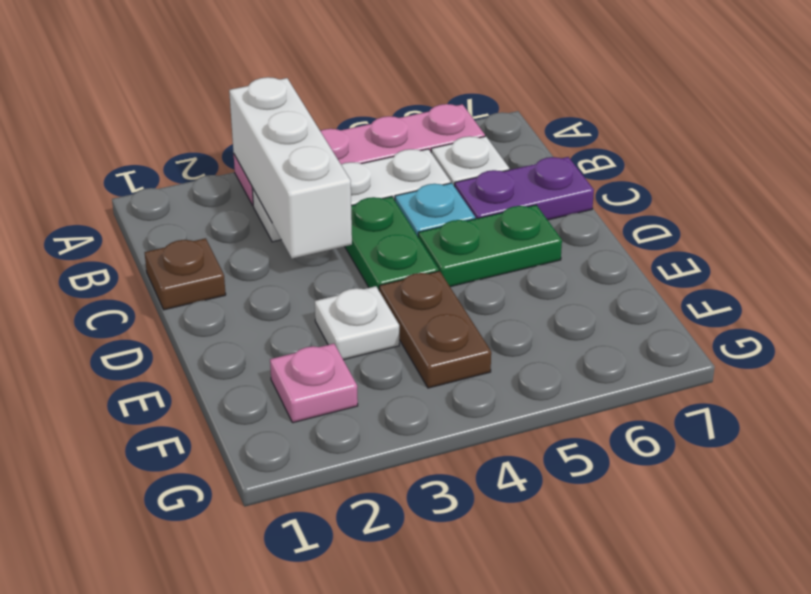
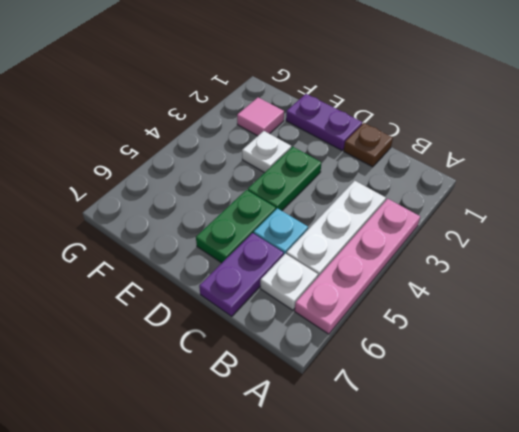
white brick A3:C3 level 2 -> none
green plate C4:D4 level 1 -> green plate D3:D4 level 1
none -> purple plate D1:E1 level 1
brown plate E4:F4 level 1 -> none
pink plate F2 level 1 -> pink tile F2 level 1

